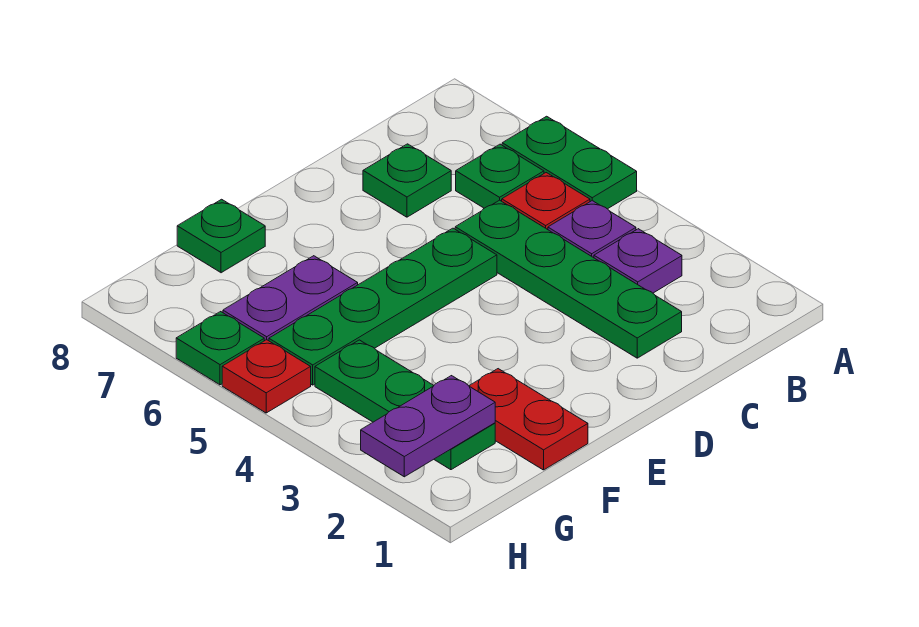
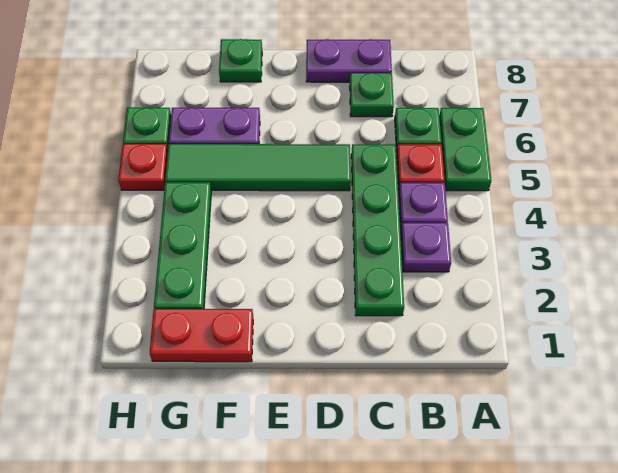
green plate D5:G5 level 1 -> green tile D5:G5 level 1
red plate F1:F2 level 1 -> red plate F1:G1 level 1
purple plate G2:H2 level 2 -> purple plate C8:D8 level 1

